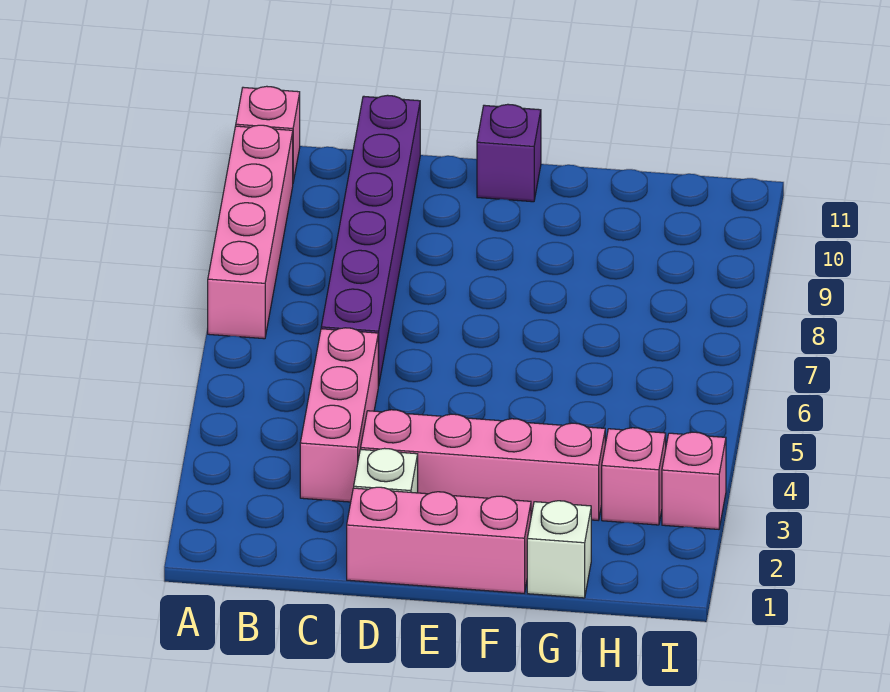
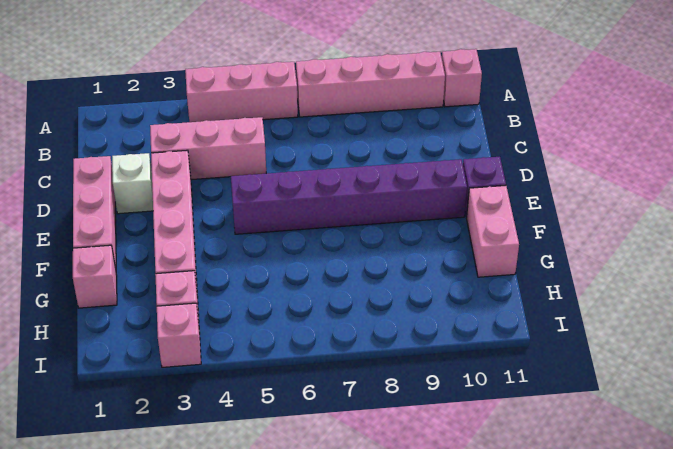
none -> pink brick A4:A6 level 1
purple brick C6:C11 level 1 -> purple brick E5:E10 level 1
none -> pink brick F11:G11 level 1
white brick G1 level 1 -> pink brick G1 level 1

